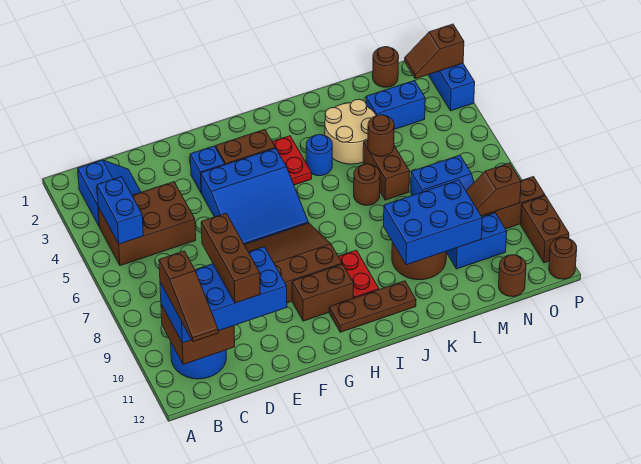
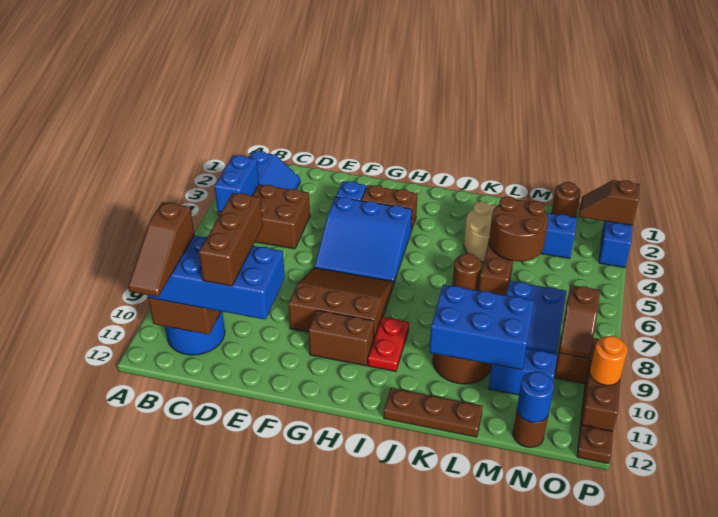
brown plate H11:J11 level 1 -> brown plate J12:L12 level 1
red plate I3:I4 level 1 -> none
blue round brick J4 level 1 -> blue round brick N12 level 2
brown round brick L5 level 2 -> brown round brick L4:M5 level 2
brown slope N9:O9 level 2 top O -> brown slope O8:O9 level 2 top 8
none -> orange round brick P10 level 2
brown round brick P12 level 1 -> brown plate P12 level 1

